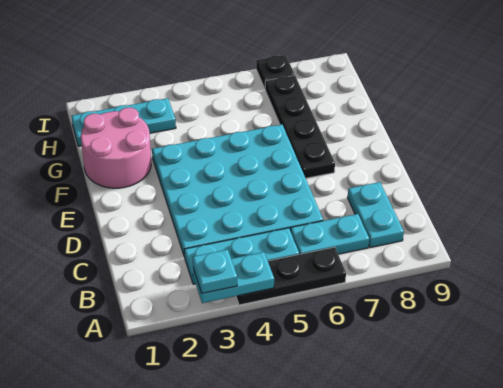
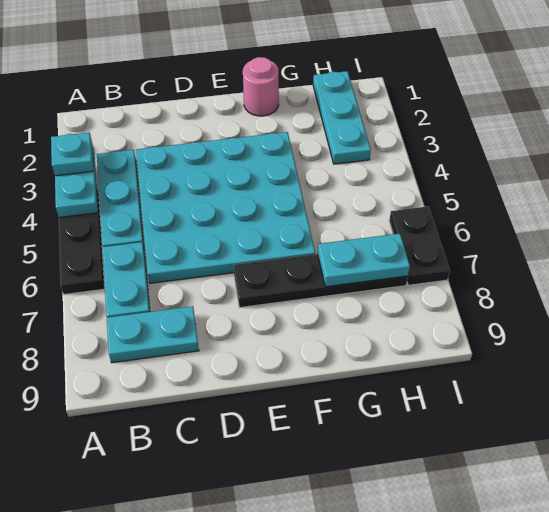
pink round brick F1:G2 level 1 -> pink round brick F1 level 1
none -> cyan plate G7:H7 level 2
black plate I7 level 1 -> black plate I6:I7 level 1

